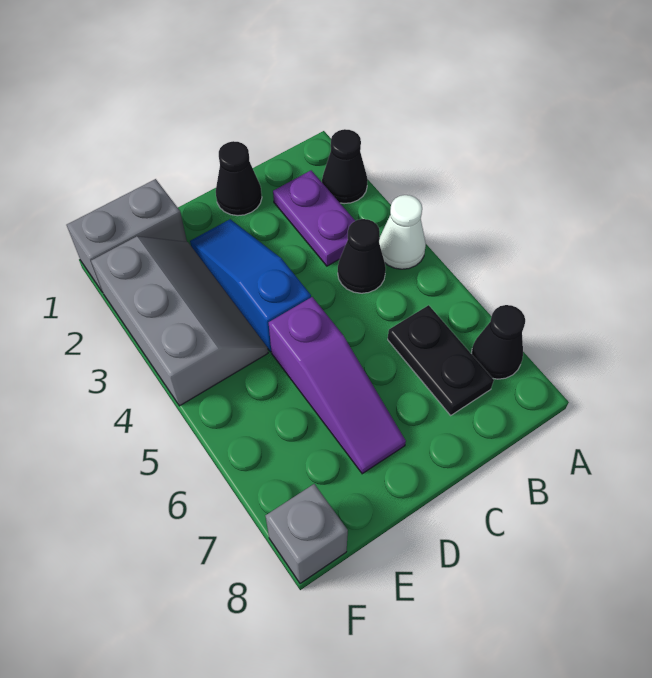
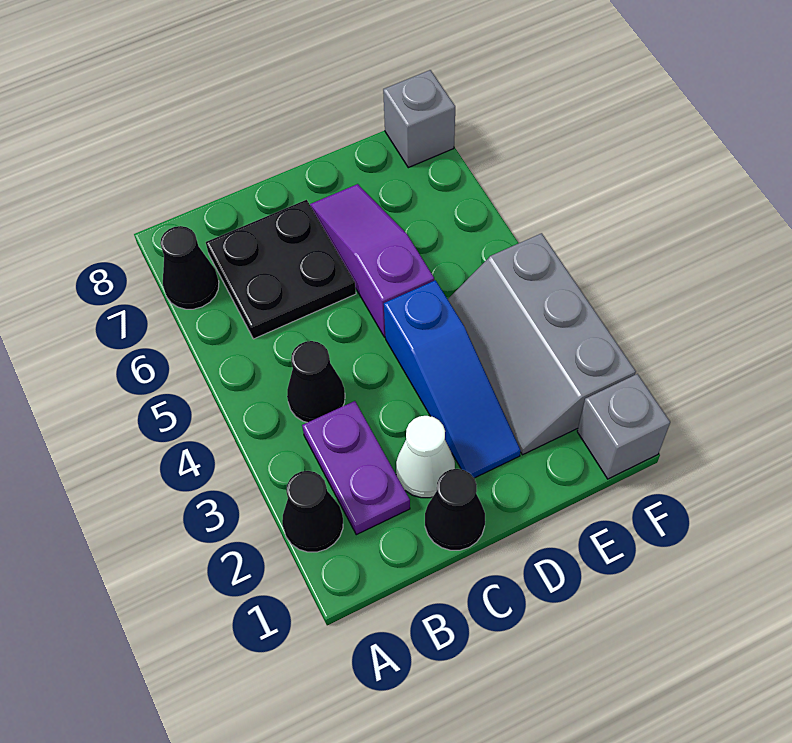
white cone A4 level 1 -> white cone C2 level 1
black plate B6:B7 level 1 -> black plate B6:C7 level 1
grey brick E1:F1 level 1 -> grey brick F1 level 1

